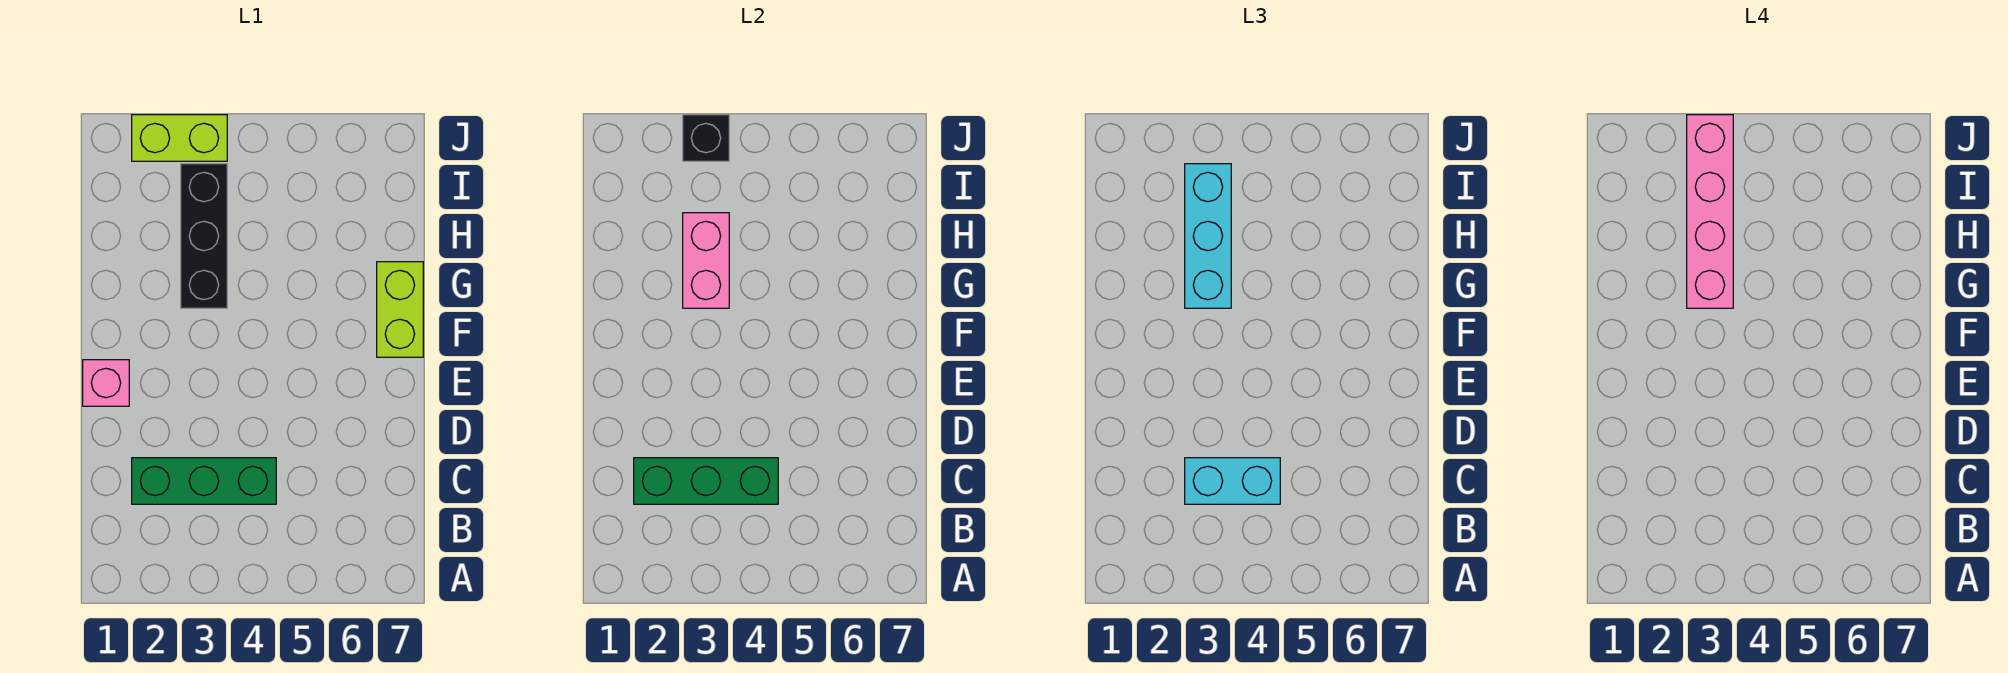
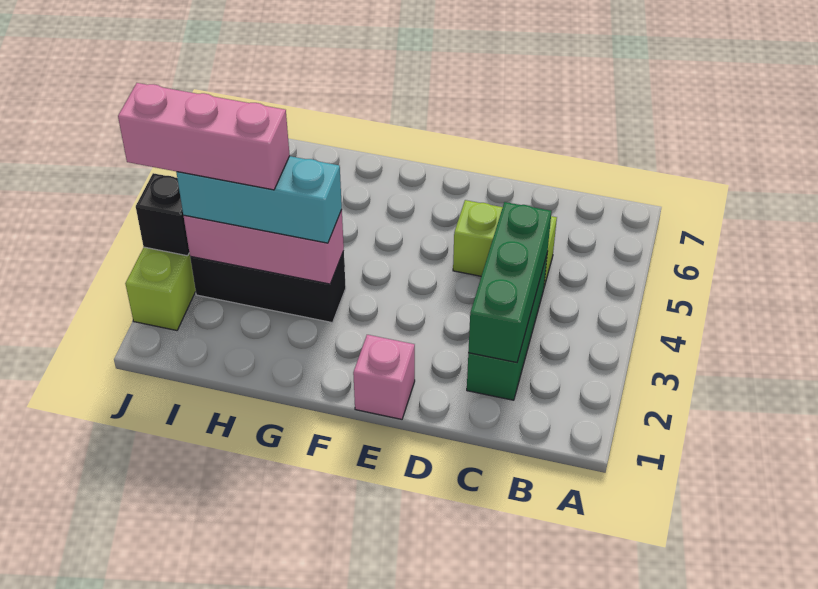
cyan brick C3:C4 level 3 -> none
lime brick F7:G7 level 1 -> lime brick C5:D5 level 1
pink brick G3:H3 level 2 -> pink brick G3:I3 level 2
pink brick G3:J3 level 4 -> pink brick H3:J3 level 4

